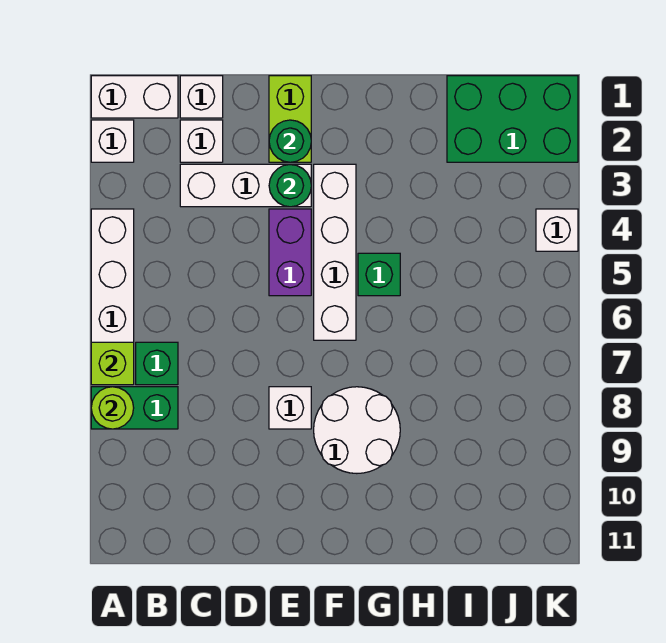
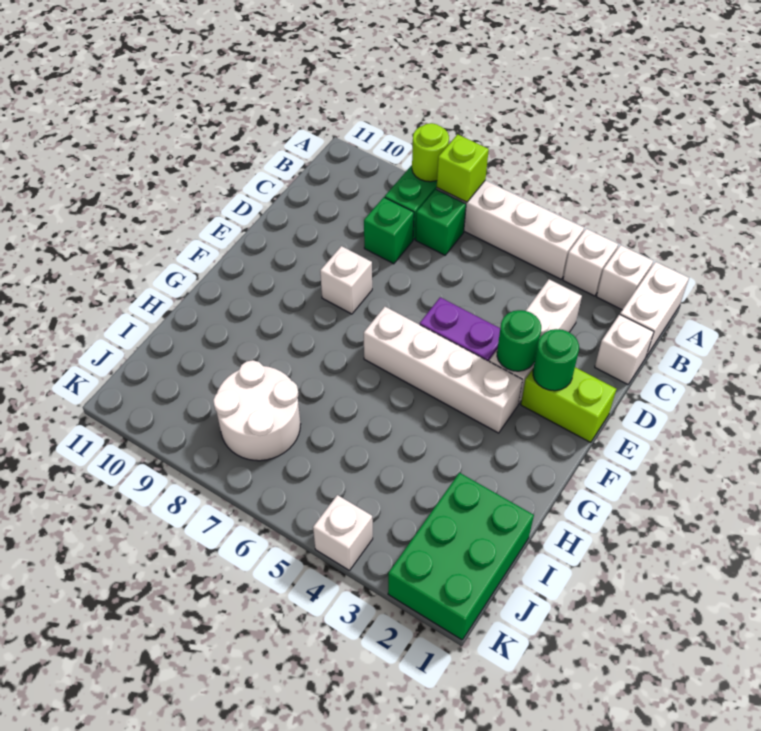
white brick C2 level 1 -> white brick A3 level 1
white round brick F8:G9 level 1 -> white round brick I7:J8 level 1
green brick G5 level 1 -> green brick C8 level 1

